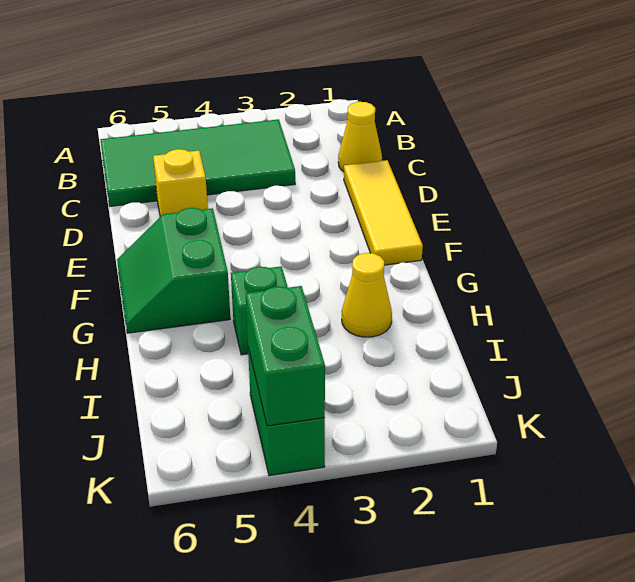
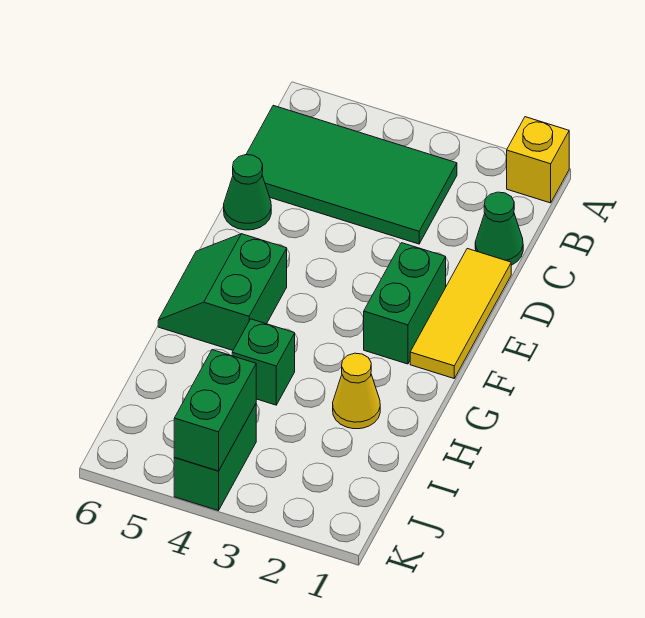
yellow cone C1 level 1 -> green cone C1 level 1
yellow brick D5 level 1 -> yellow brick A1 level 1
none -> green cone D6 level 1
none -> green brick E2:F2 level 1

